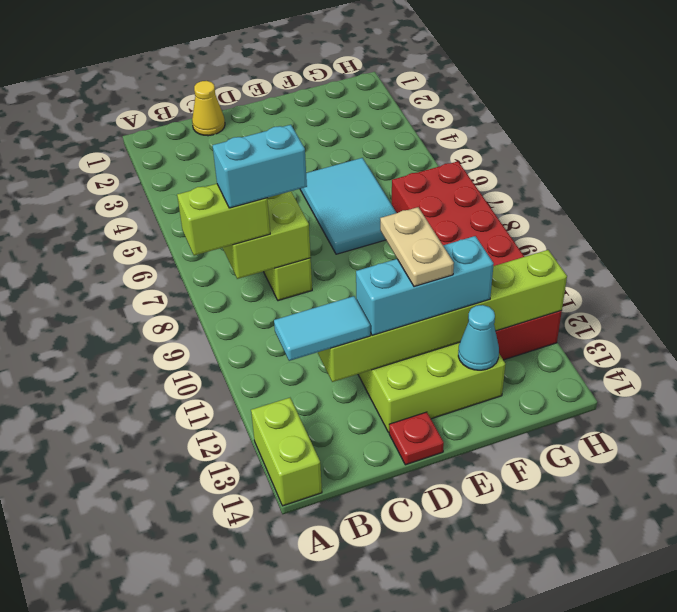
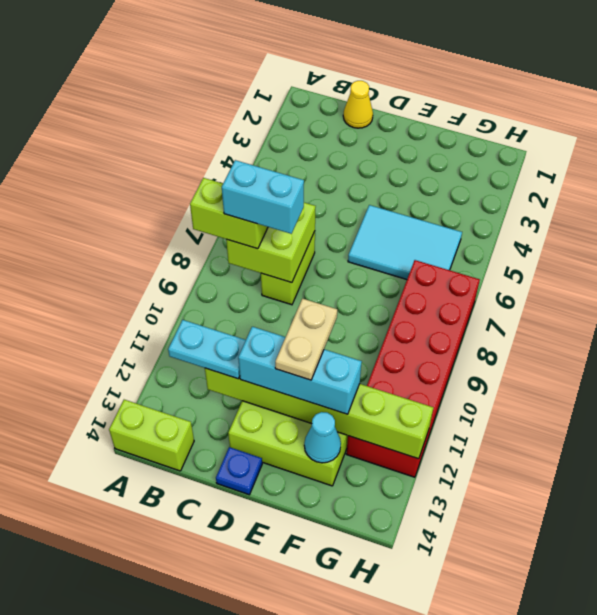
lime brick A13:A14 level 1 -> lime brick A14:B14 level 1
cyan tile B12:C12 level 3 -> cyan plate B12:C12 level 3
red plate D14 level 1 -> blue plate D14 level 1
cyan tile E5:F7 level 1 -> cyan tile E5:G6 level 1

